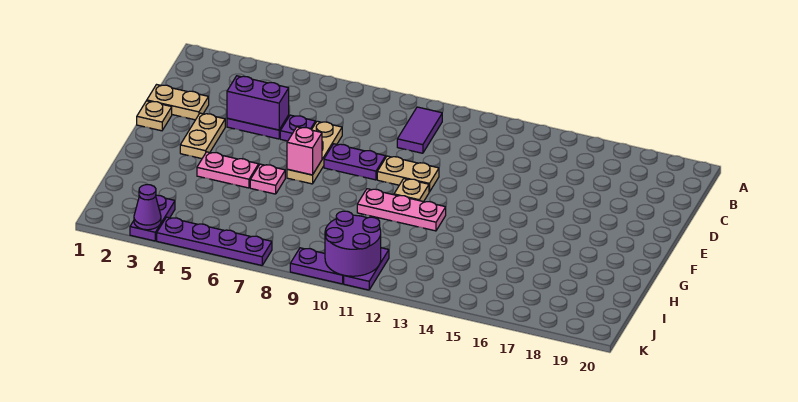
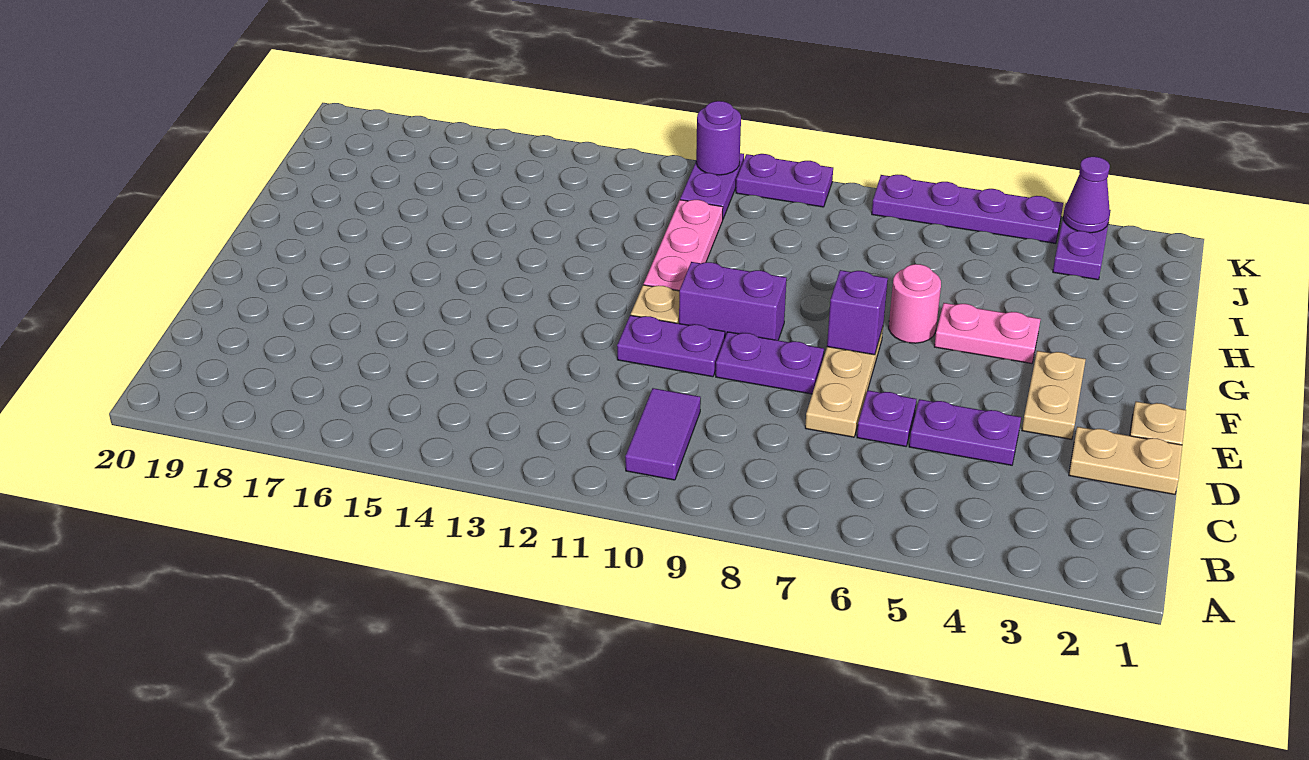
purple brick D4:D5 level 2 -> purple brick F9:F10 level 1
tan plate E10:E11 level 1 -> purple plate E10:E11 level 1
pink brick F7 level 2 -> purple brick F7 level 2
pink plate G6 level 1 -> pink round brick G6 level 1
pink plate G10:G12 level 1 -> pink plate G11:I11 level 1
purple round brick J10:K11 level 2 -> purple round brick K11 level 2

